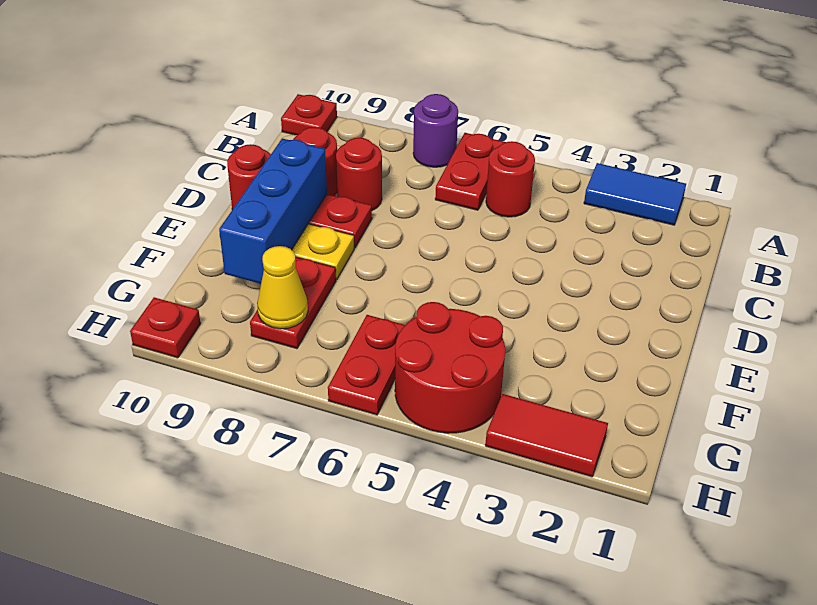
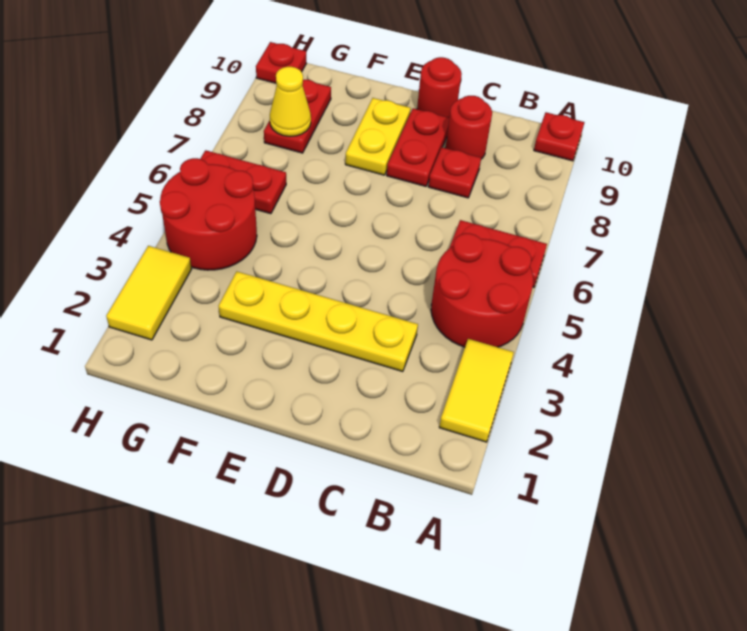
blue tile A2:A3 level 1 -> yellow tile A2:A3 level 1
purple round brick A7 level 1 -> none
red round brick B5 level 1 -> red round brick A4:B5 level 1
none -> yellow plate C3:F3 level 1
red round brick C8 level 1 -> red plate C8 level 1
blue brick D9:F9 level 2 -> none
red plate F8:G8 level 1 -> red plate G8:G9 level 1
red tile H2:H3 level 1 -> yellow tile H2:H3 level 1

